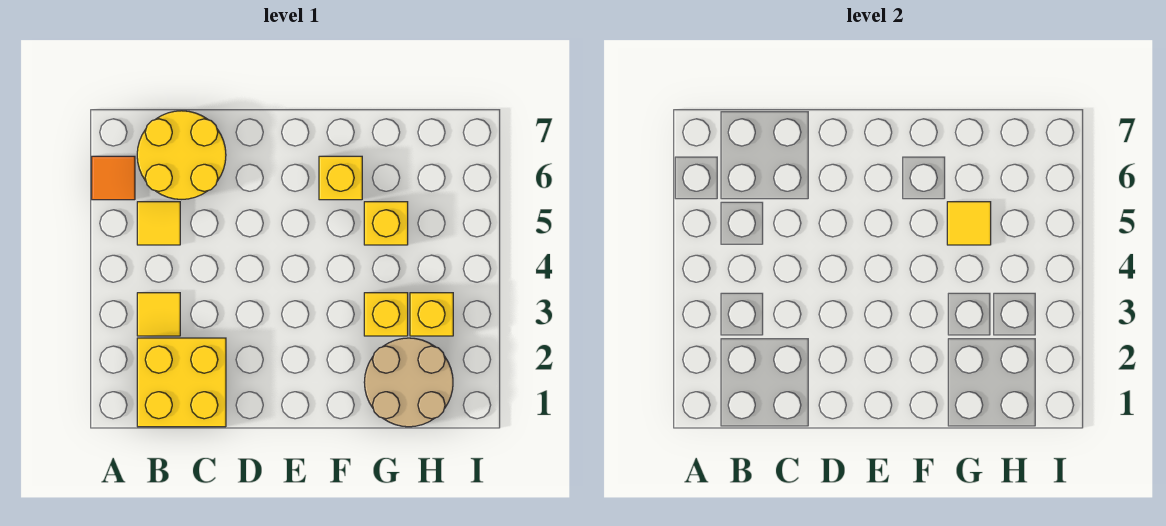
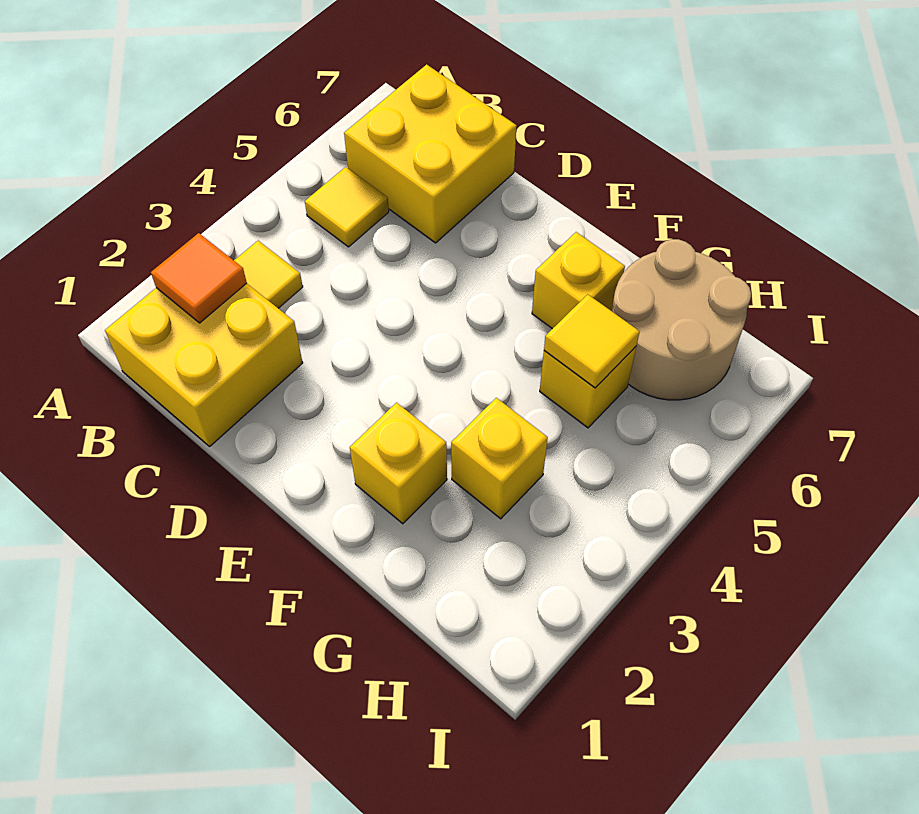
orange tile A6 level 1 -> orange tile B2 level 2
yellow round brick B6:C7 level 1 -> yellow brick B6:C7 level 1
tan round brick G1:H2 level 1 -> tan round brick G6:H7 level 1
yellow brick H3 level 1 -> yellow brick F2 level 1

